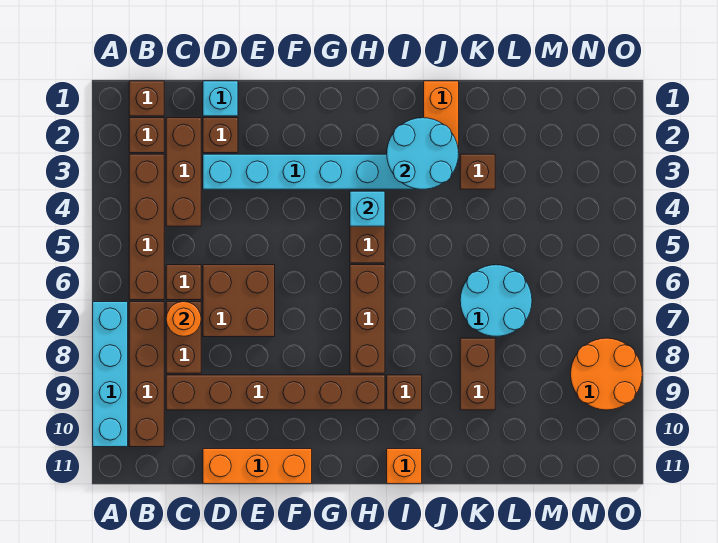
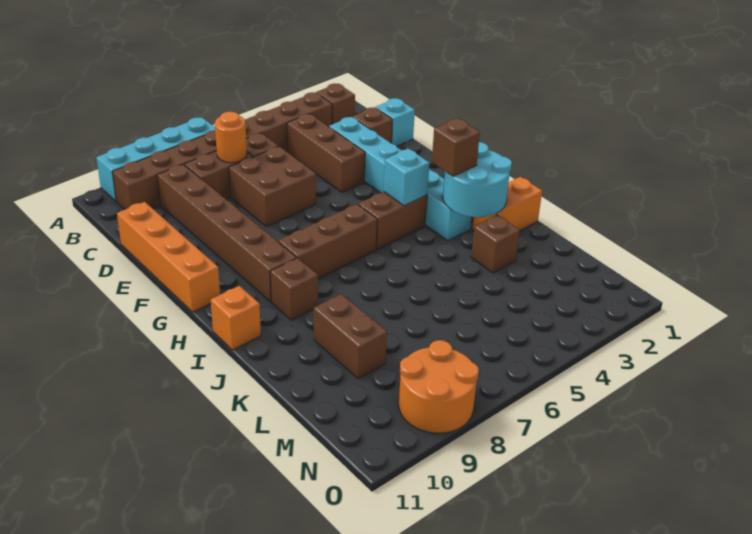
brown brick B1 level 1 -> brown brick I3 level 3
brown brick C2:C4 level 1 -> brown brick C4:E4 level 1
orange brick D11:F11 level 1 -> orange brick D11:G11 level 1
cyan round brick K6:L7 level 1 -> none
brown brick K8:K9 level 1 -> brown brick K9:L9 level 1

